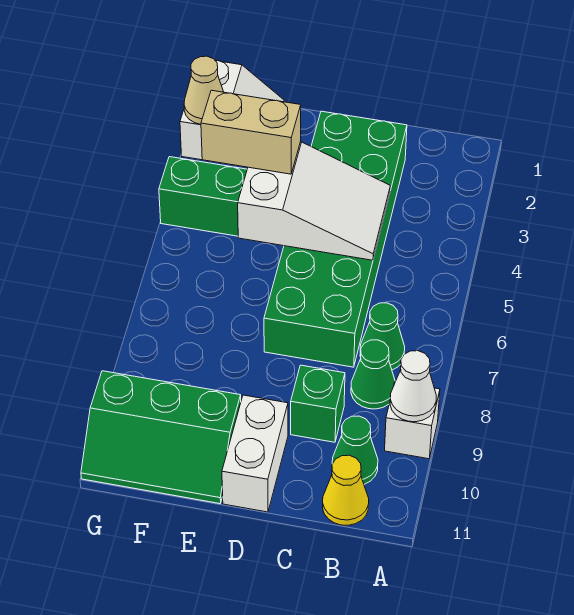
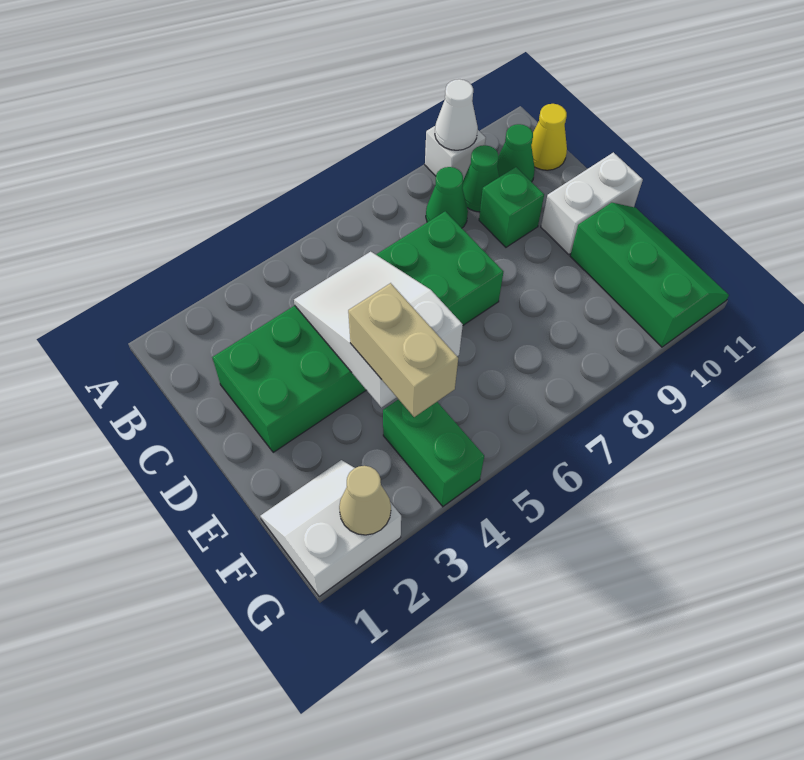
green cone B7 level 1 -> green cone B9 level 1

